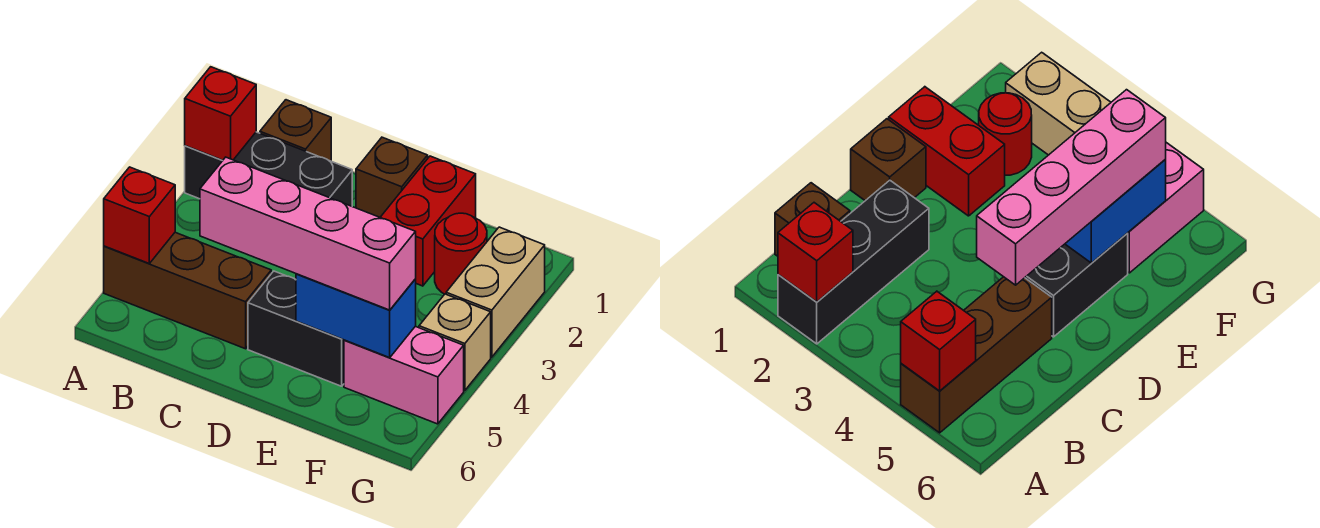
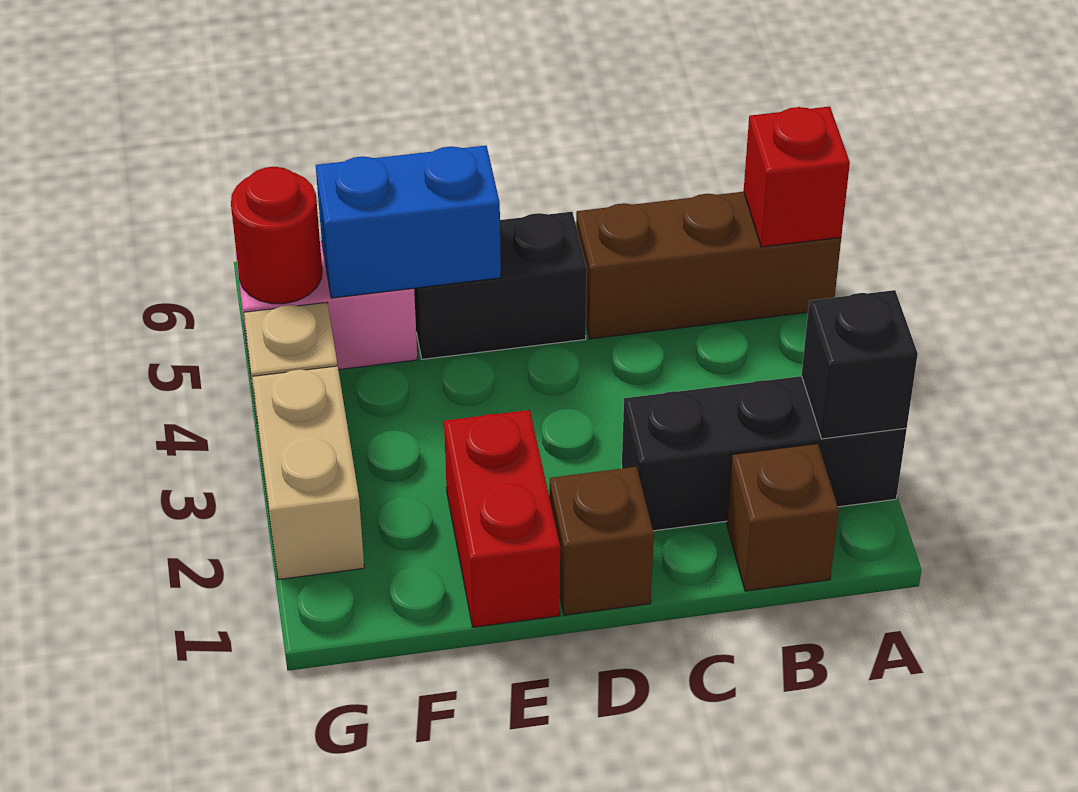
red brick A2 level 2 -> black brick A2 level 2
pink brick C5:F5 level 3 -> none
red round brick F2 level 1 -> red round brick G5 level 2

